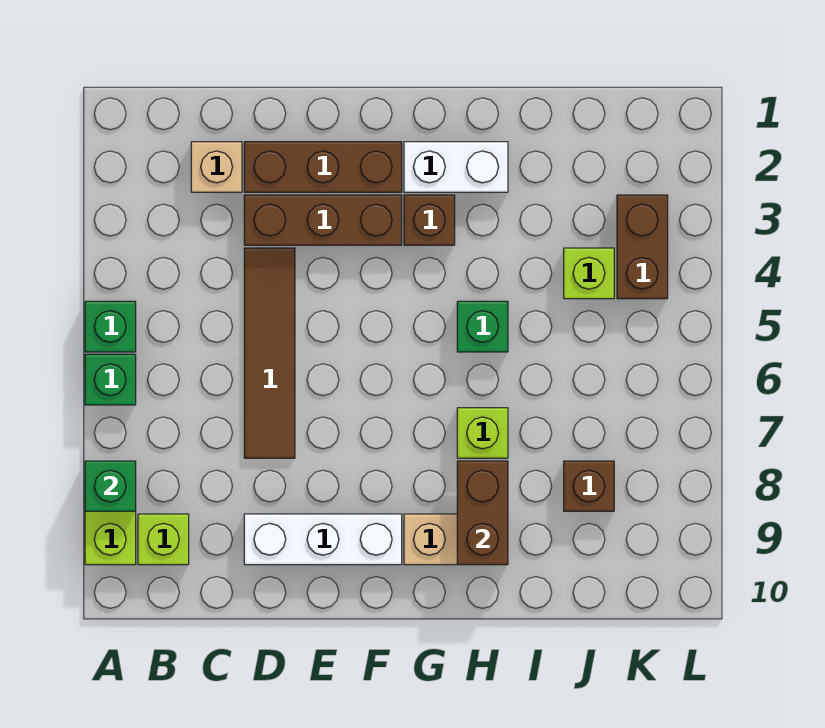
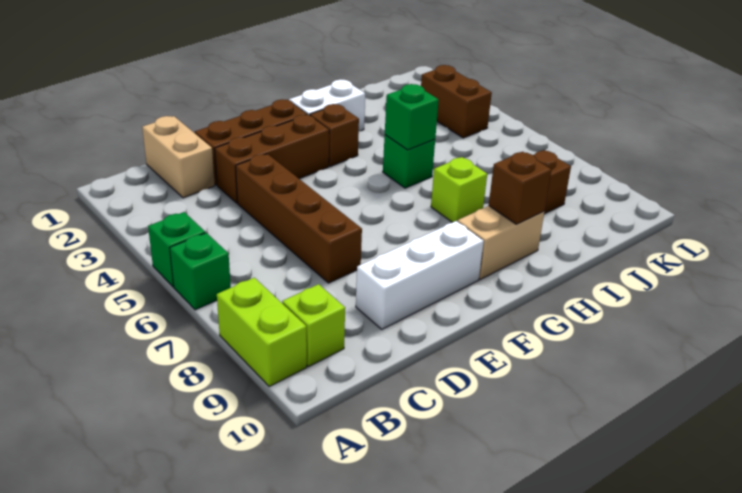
green brick A8 level 2 -> green brick H5 level 2
tan brick C2 level 1 -> tan brick C1:C2 level 1
brown tile D4:D7 level 1 -> brown brick D4:D7 level 1
brown brick H8:H9 level 2 -> brown brick H9 level 2
lime brick J4 level 1 -> none

